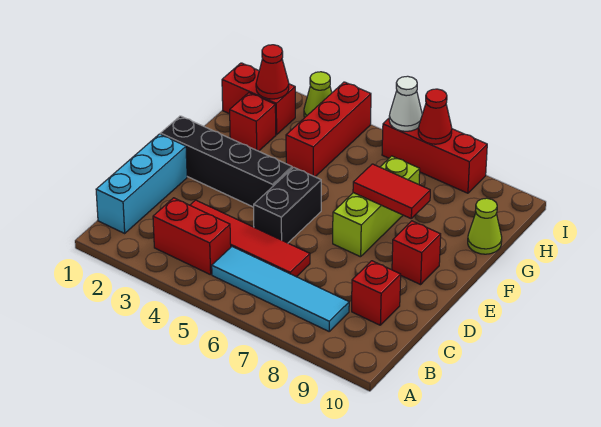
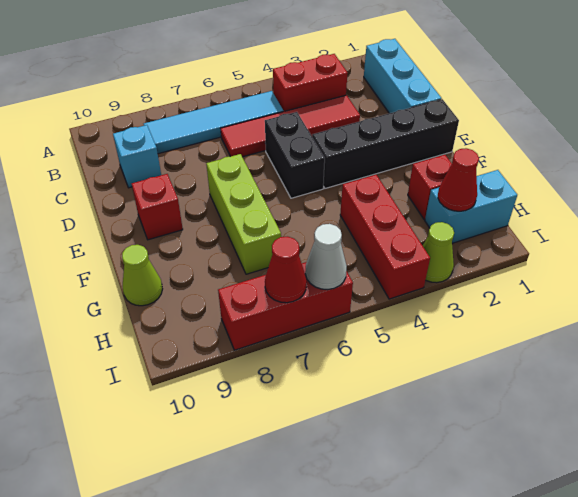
red brick C9 level 1 -> cyan brick C9 level 1
red tile F7:F8 level 2 -> none
red brick H1:H2 level 1 -> cyan brick H1:H2 level 1

